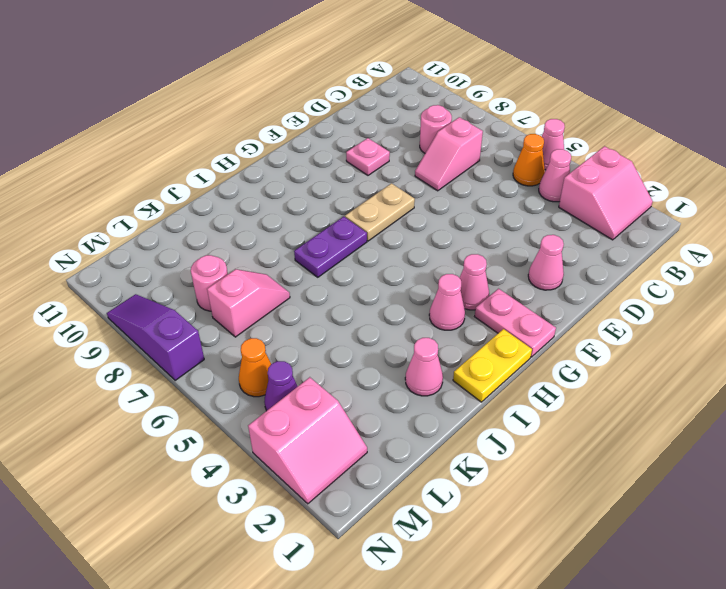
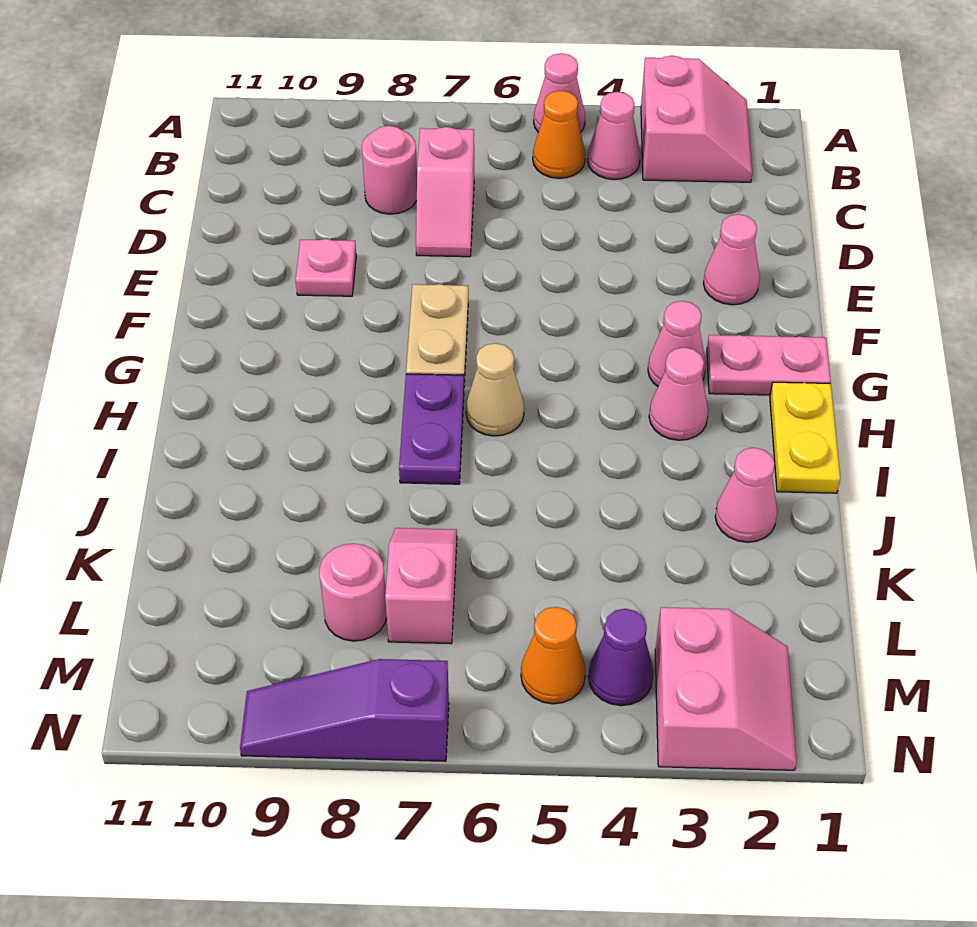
none -> tan cone H6 level 1

